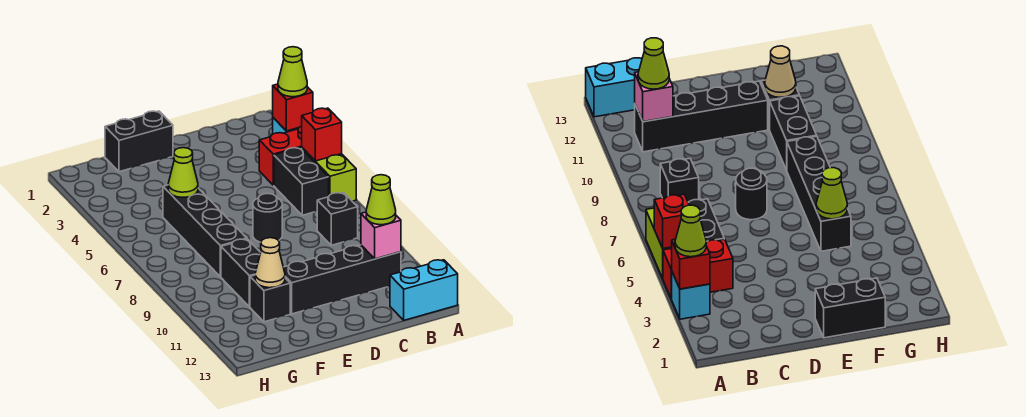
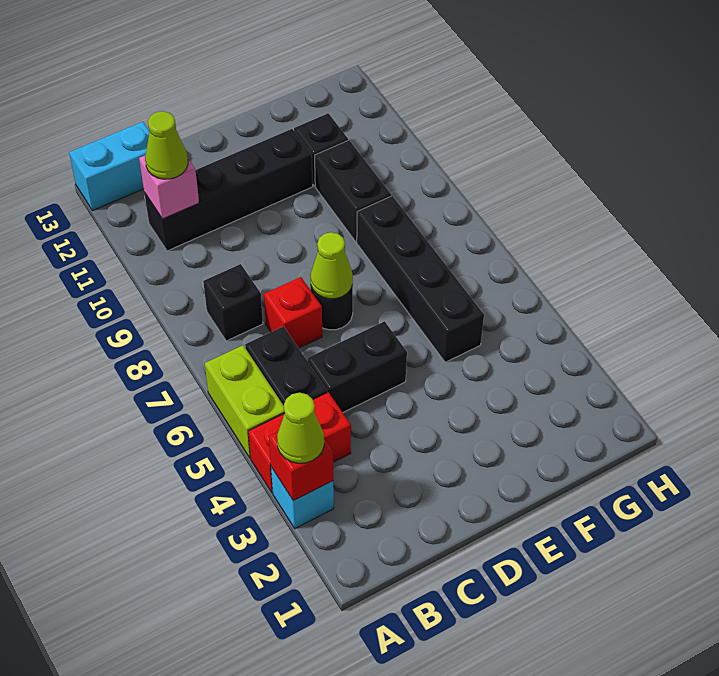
red brick A5 level 2 -> red brick C7 level 1
black brick E1:F1 level 1 -> black brick C5:D5 level 1
lime cone F5 level 2 -> lime cone D7 level 2
tan cone F11 level 2 -> none

